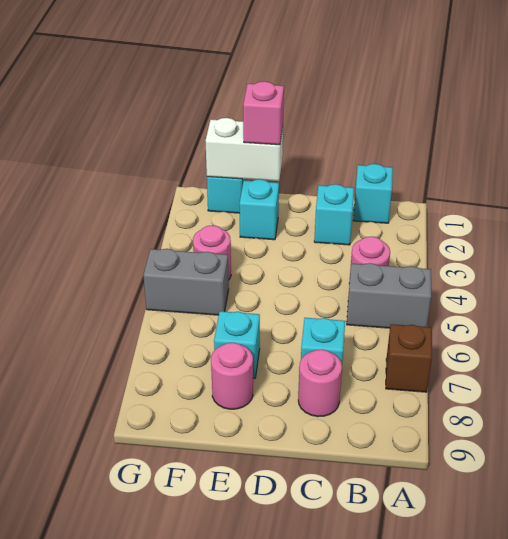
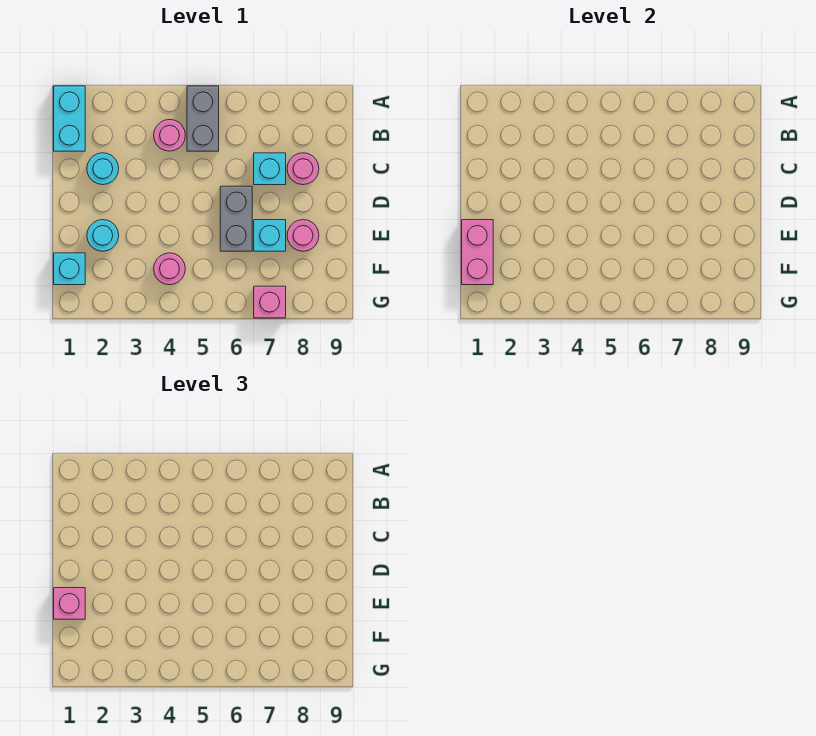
brown brick A7 level 1 -> none
cyan brick B1 level 1 -> cyan brick A1:B1 level 1
cyan brick C2 level 1 -> cyan round brick C2 level 1
white brick E1:F1 level 2 -> pink brick E1:F1 level 2
cyan brick E2 level 1 -> cyan round brick E2 level 1
grey brick F5:G5 level 1 -> grey brick D6:E6 level 1
none -> pink brick G7 level 1

